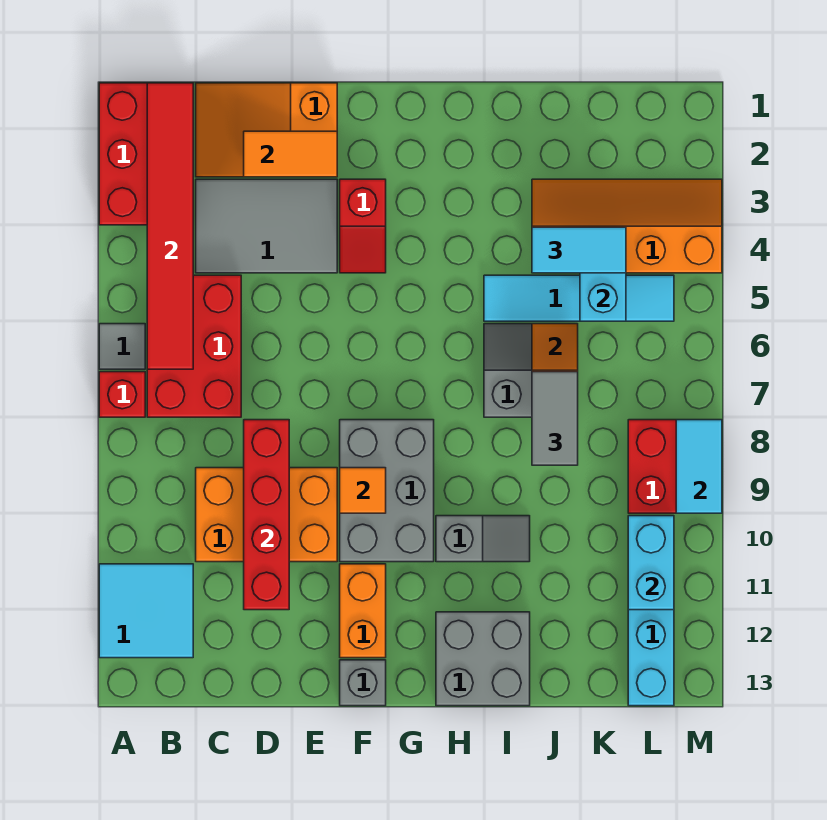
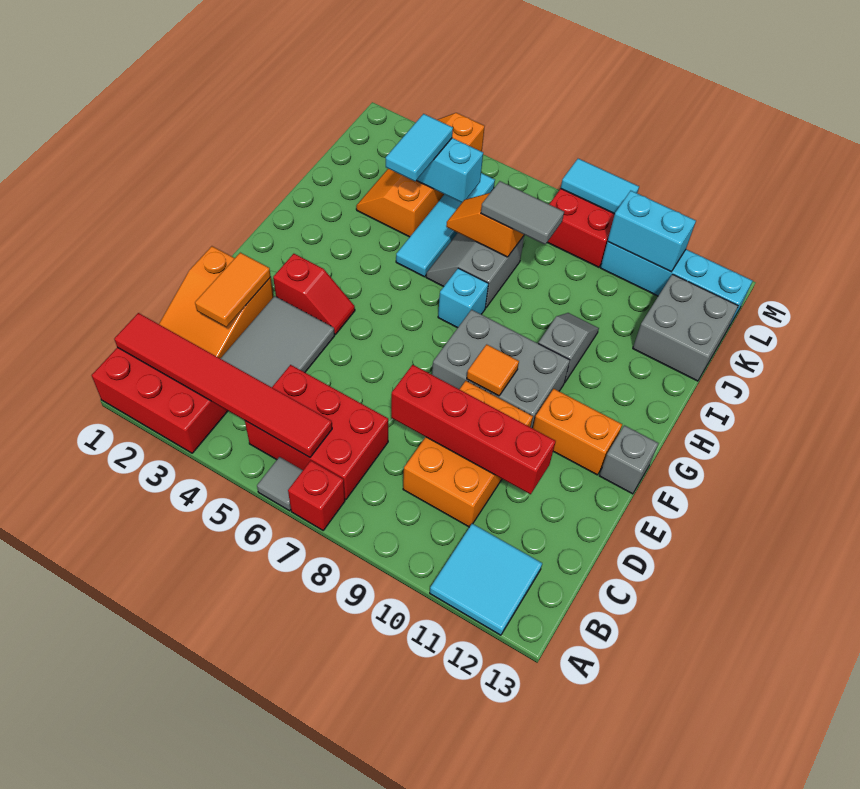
none -> cyan brick H7 level 1
grey brick H12:I13 level 1 -> grey brick J12:K13 level 1

